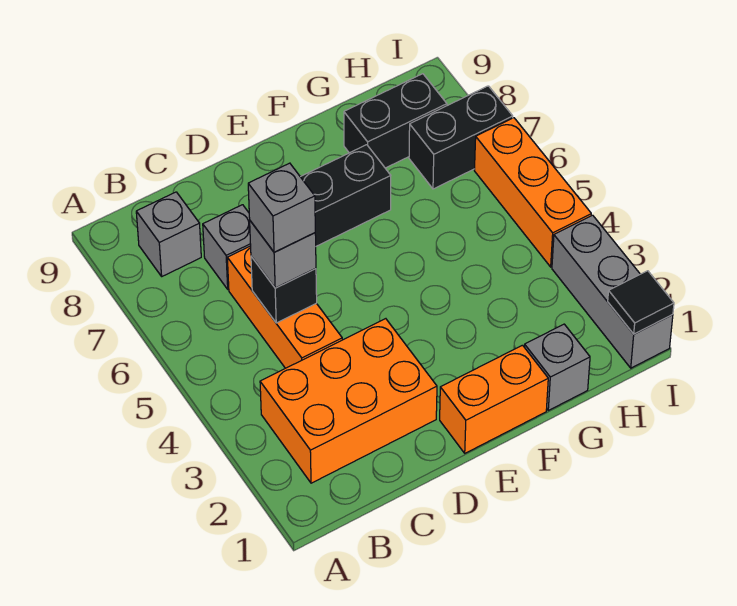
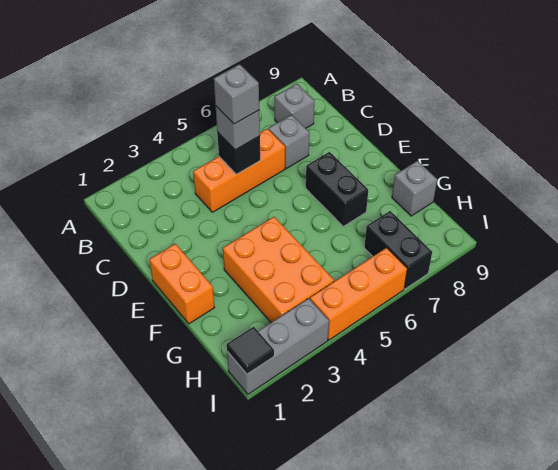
orange brick B2:D3 level 1 -> orange brick F3:H4 level 1
grey brick G1 level 1 -> grey brick G9 level 1
black brick G8:H8 level 1 -> none

